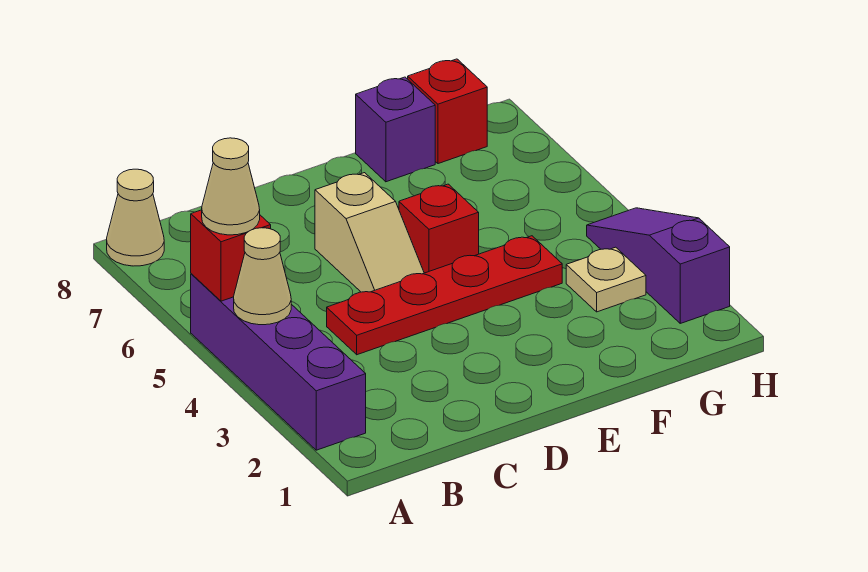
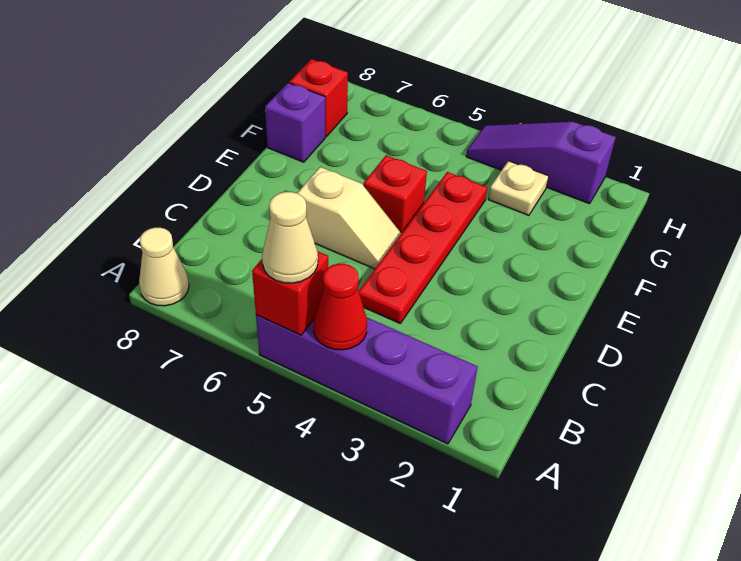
tan cone A4 level 2 -> red cone A4 level 2

